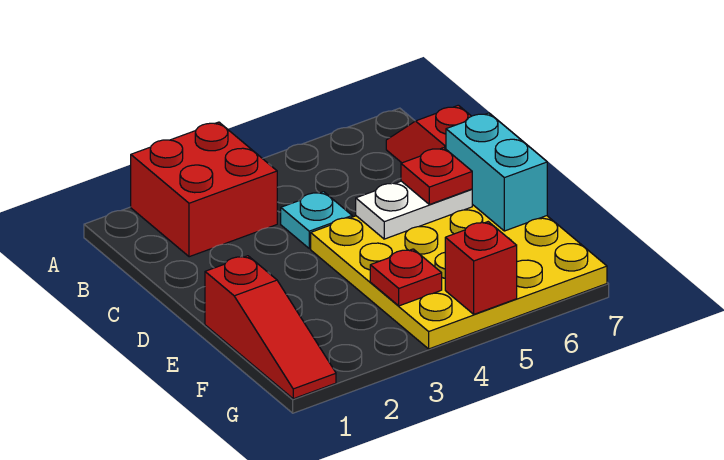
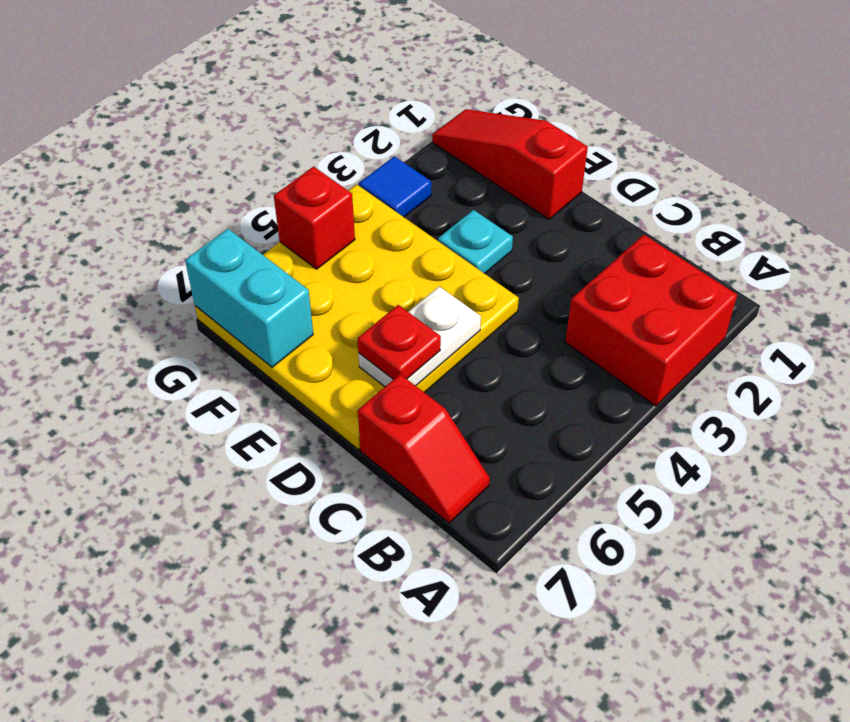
cyan plate C4 level 1 -> cyan plate E3 level 1
cyan brick D7:E7 level 2 -> cyan brick F7:G7 level 2
red plate F4 level 2 -> none
none -> blue tile G3 level 1

